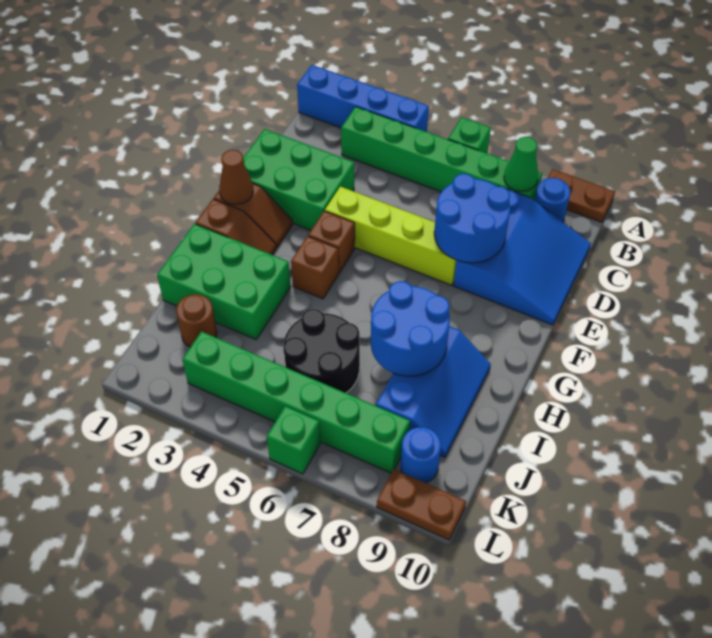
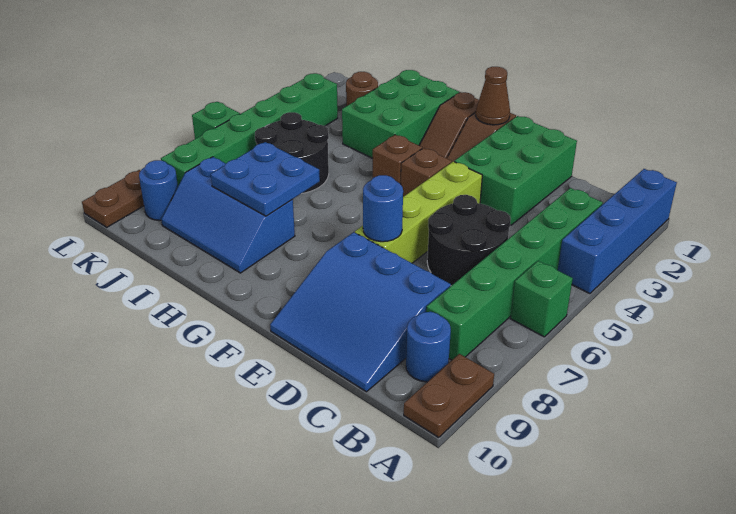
green cone B8 level 2 -> none
none -> black round brick C5:D6 level 1
blue round brick D7:E8 level 2 -> blue round brick E7 level 2
blue round brick H7:I8 level 2 -> blue plate H7:I8 level 2

